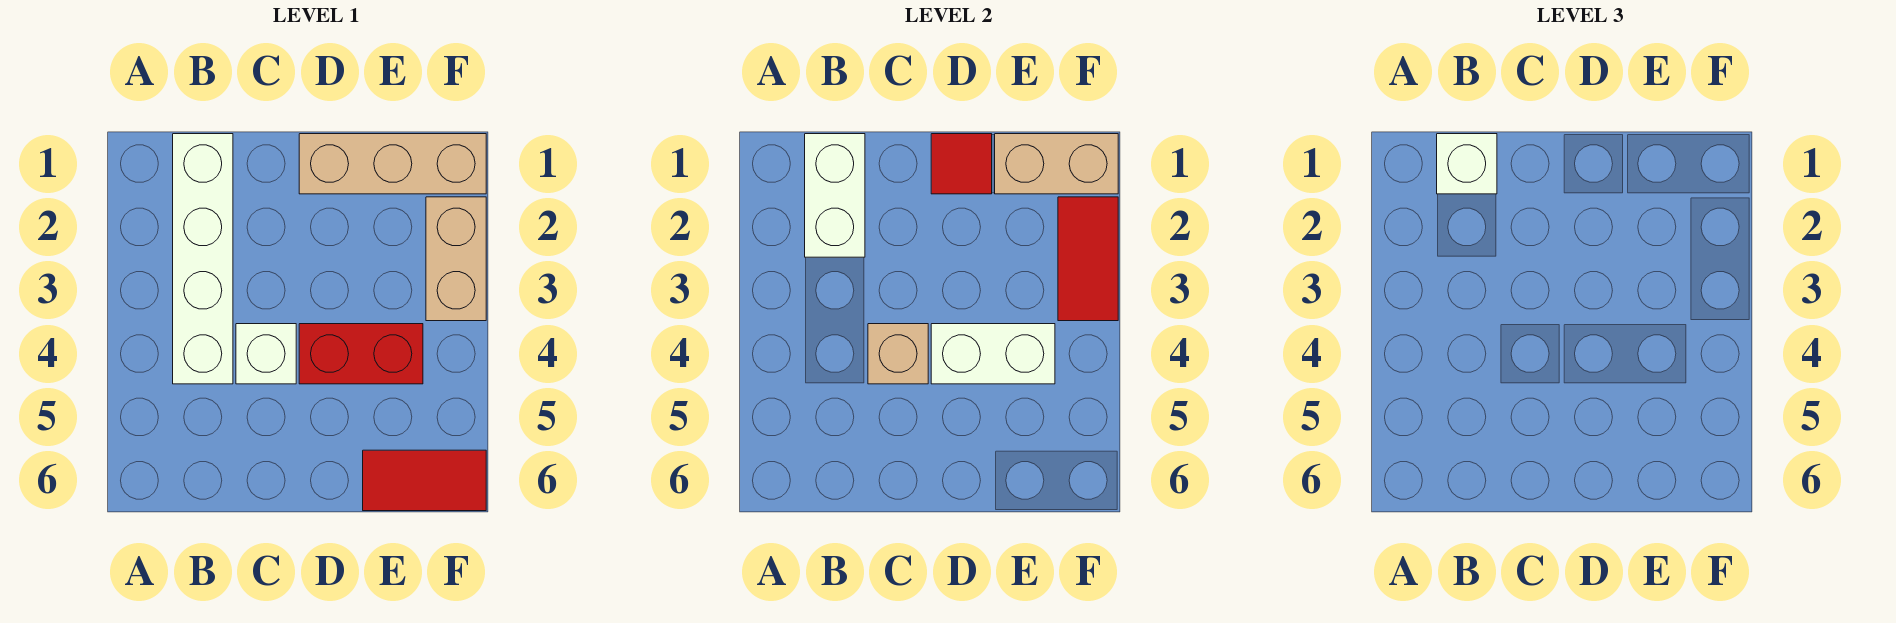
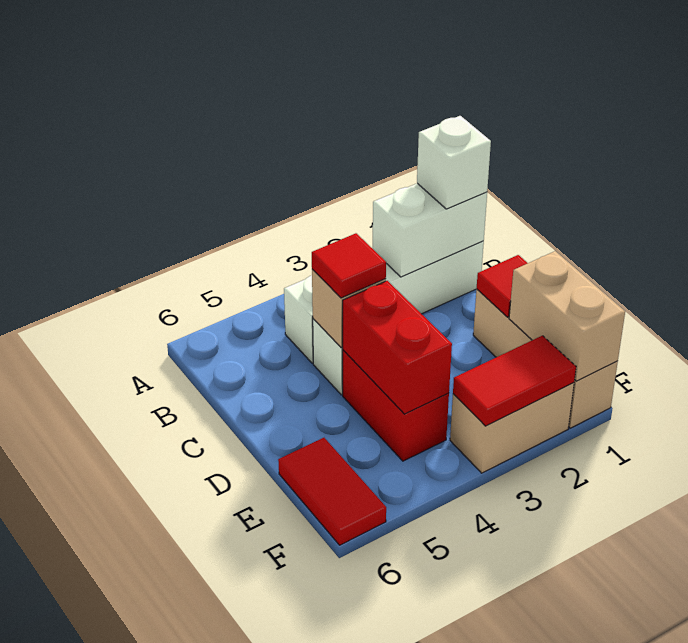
none -> red tile C4 level 3
white brick D4:E4 level 2 -> red brick D4:E4 level 2

